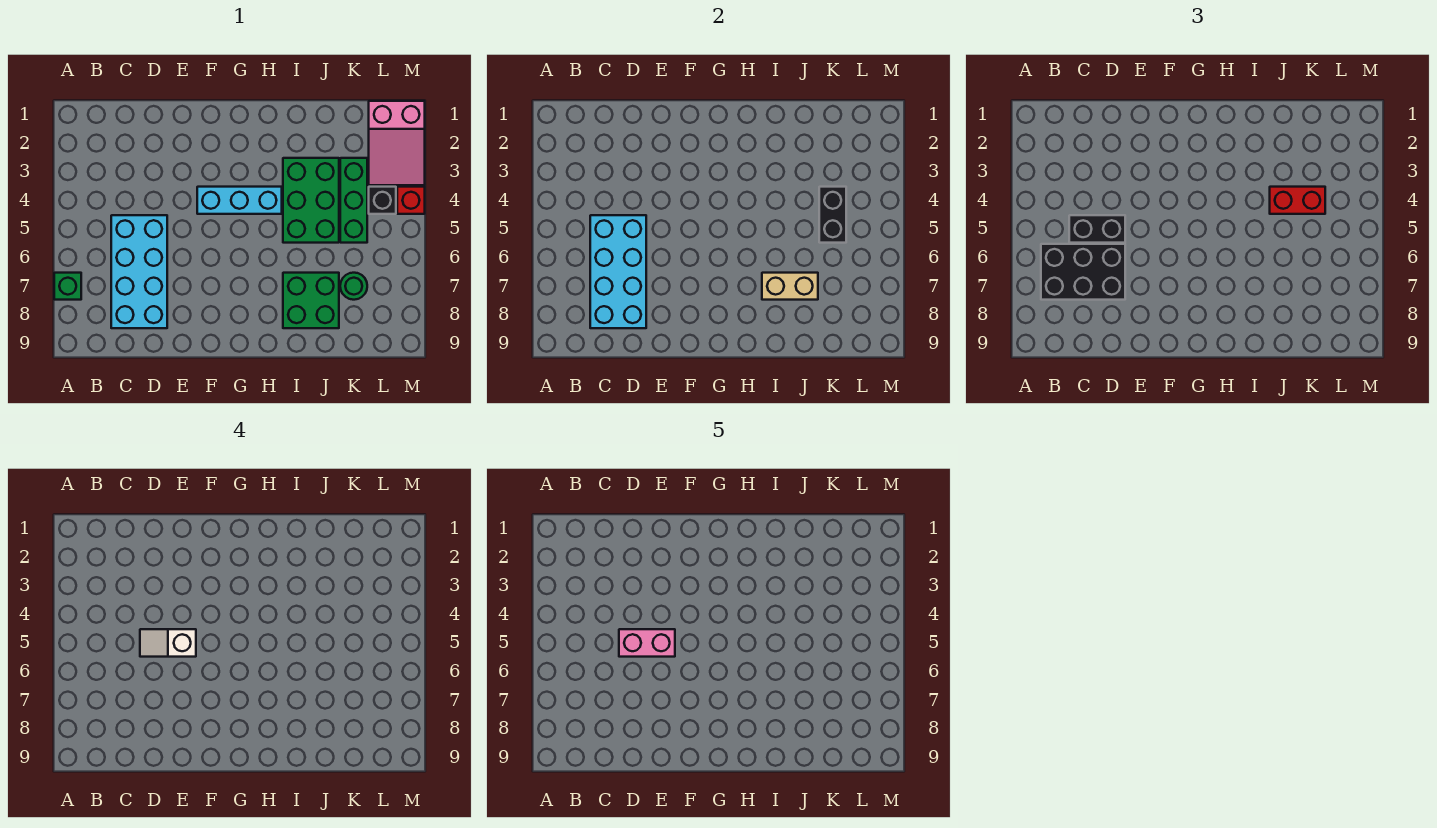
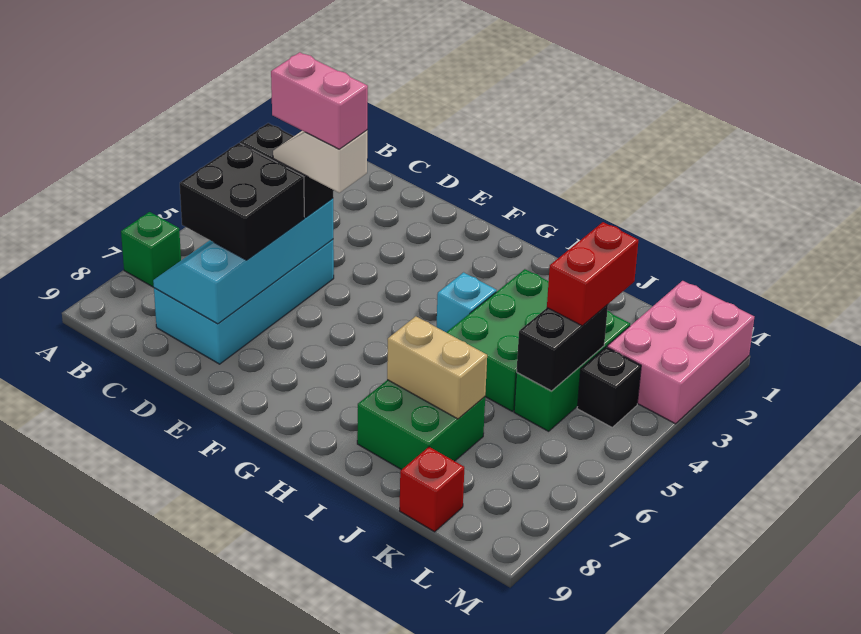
black brick B6:D7 level 3 -> black brick C6:D7 level 3
cyan brick C5:D8 level 2 -> cyan slope C5:D8 level 2 top D
cyan brick F4:H4 level 1 -> cyan brick H4 level 1
red brick J4:K4 level 3 -> red brick K3:K4 level 3
green round brick K7 level 1 -> none
pink slope L1:M3 level 1 top 1 -> pink brick L1:M3 level 1
red brick M4 level 1 -> red brick K9 level 1

